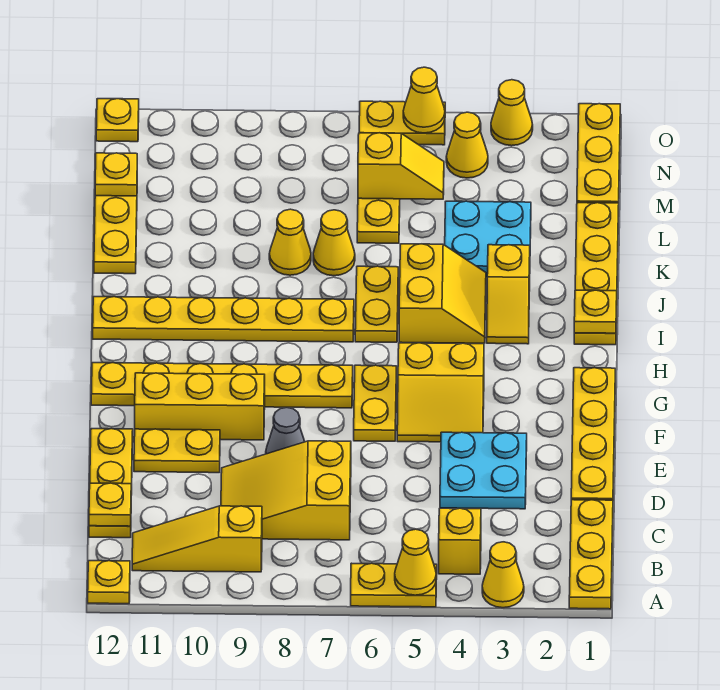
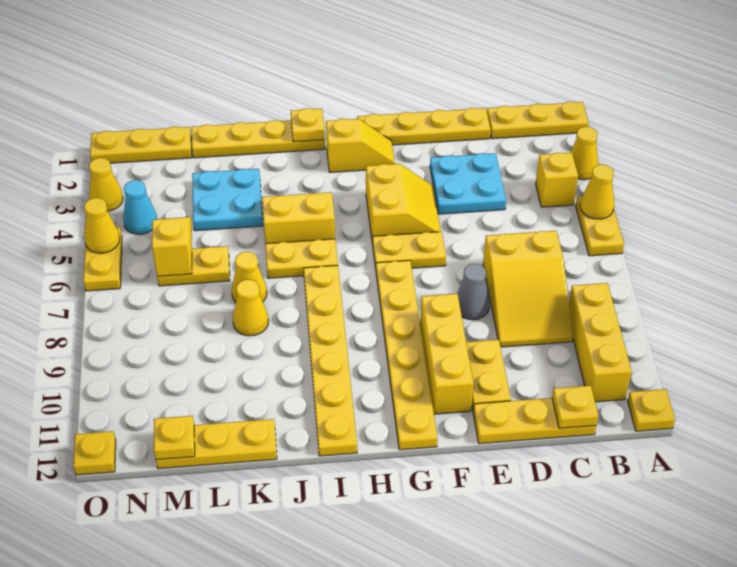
yellow slope B9:B11 level 1 top 9 -> yellow brick B9:B11 level 1
yellow slope I3:J3 level 1 top J -> yellow slope G2:H2 level 1 top H
yellow cone N4 level 1 -> cyan cone N4 level 1

